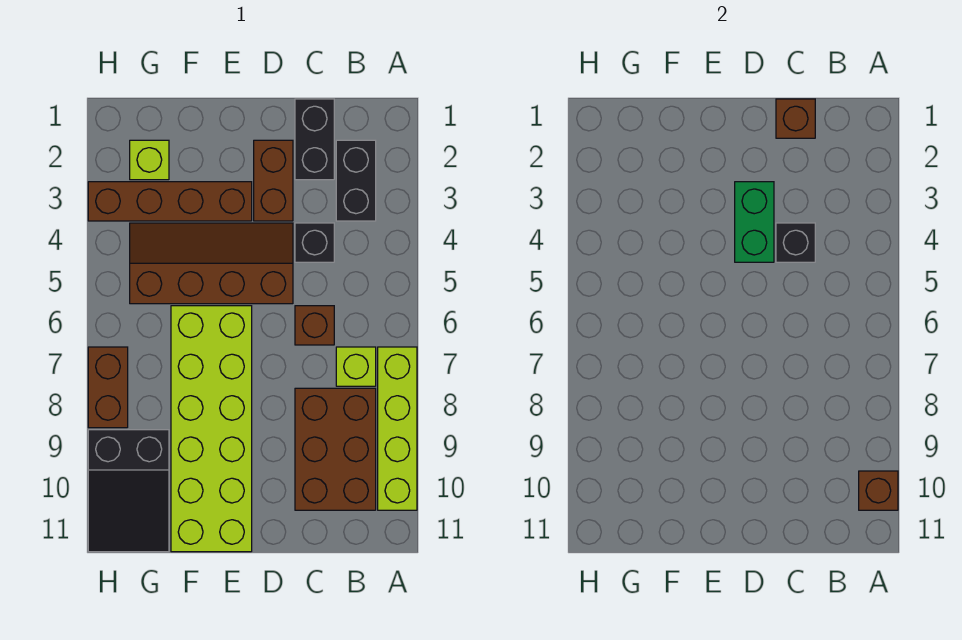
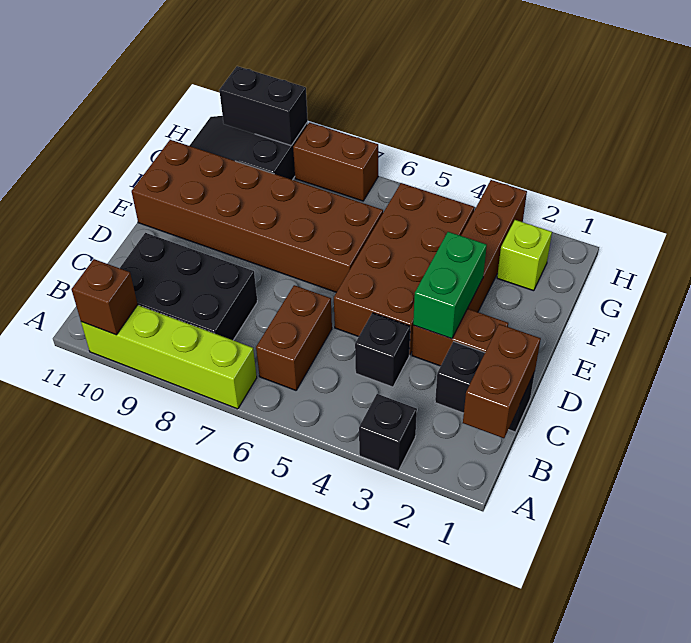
black brick B2:B3 level 1 -> black brick H9:H10 level 2
lime brick B7 level 1 -> none
brown brick B8:C10 level 1 -> black brick B8:C10 level 1
brown brick C1 level 2 -> brown brick B1:C1 level 2
black brick C4 level 2 -> black brick A3 level 1
brown brick C6 level 1 -> brown brick B6:C6 level 1
green brick D3:D4 level 2 -> green brick D3:E3 level 2
brown slope D4:G5 level 1 top 5 -> brown brick D4:G5 level 1
lime brick E6:F11 level 1 -> brown brick E6:F11 level 1

